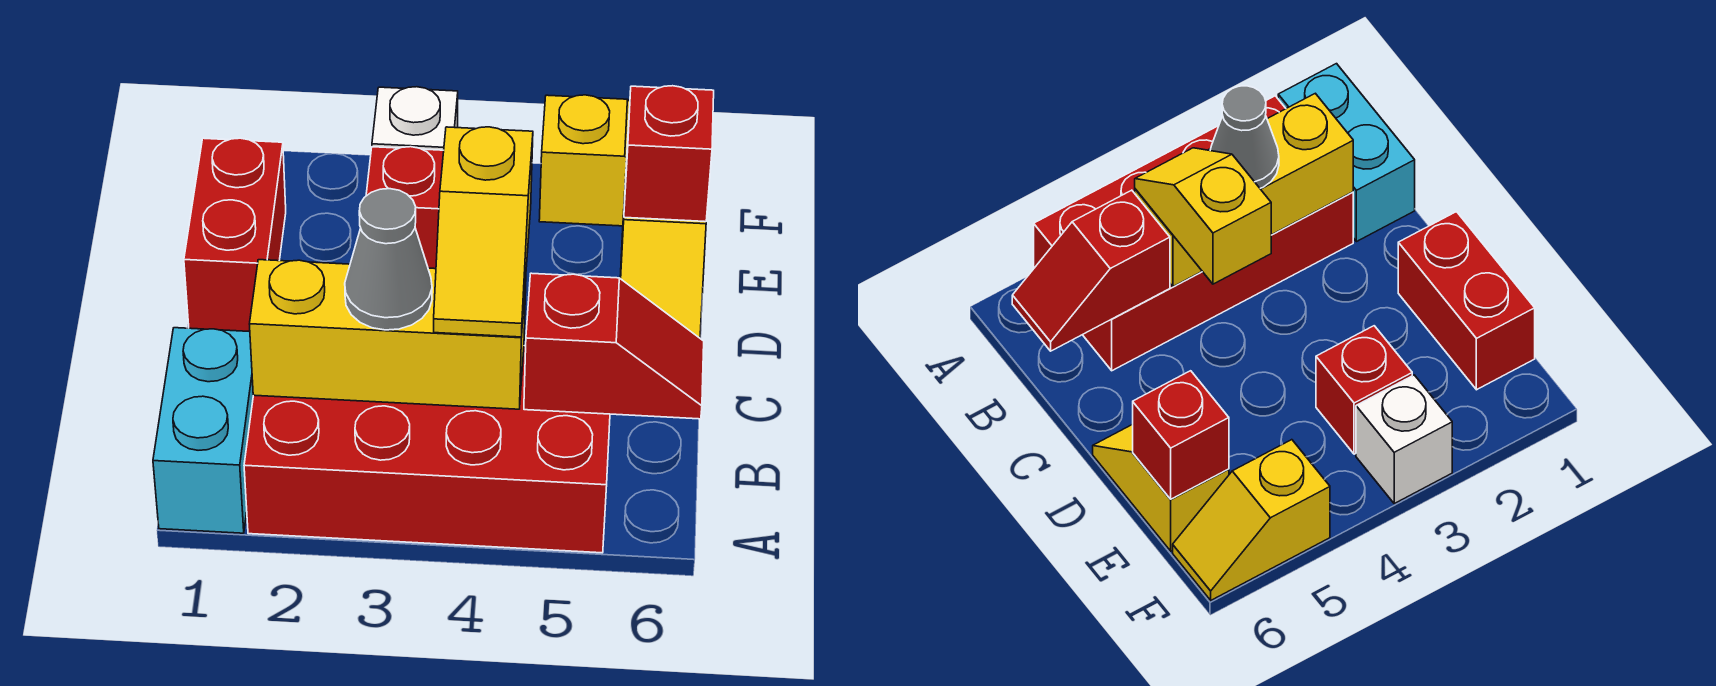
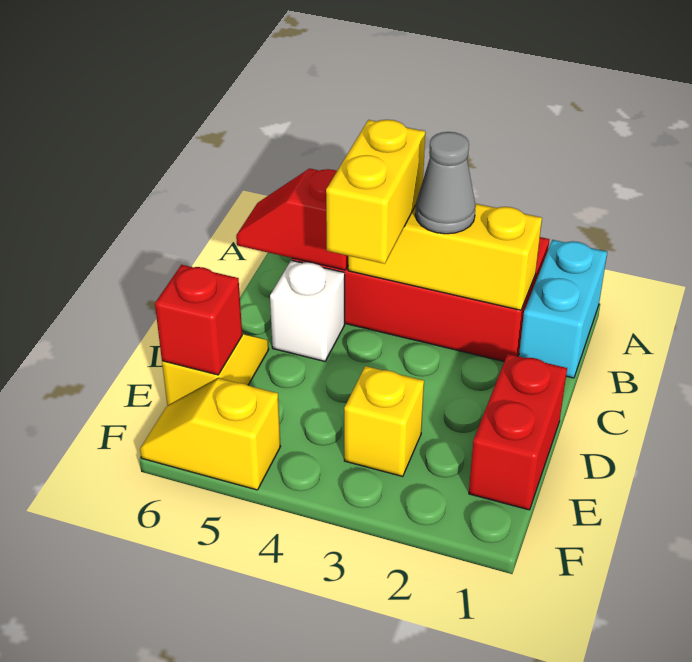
yellow slope B4:C4 level 3 top C -> yellow brick B4:C4 level 3
red brick E3 level 1 -> yellow brick E3 level 1
white brick F3 level 1 -> white brick C5 level 1

